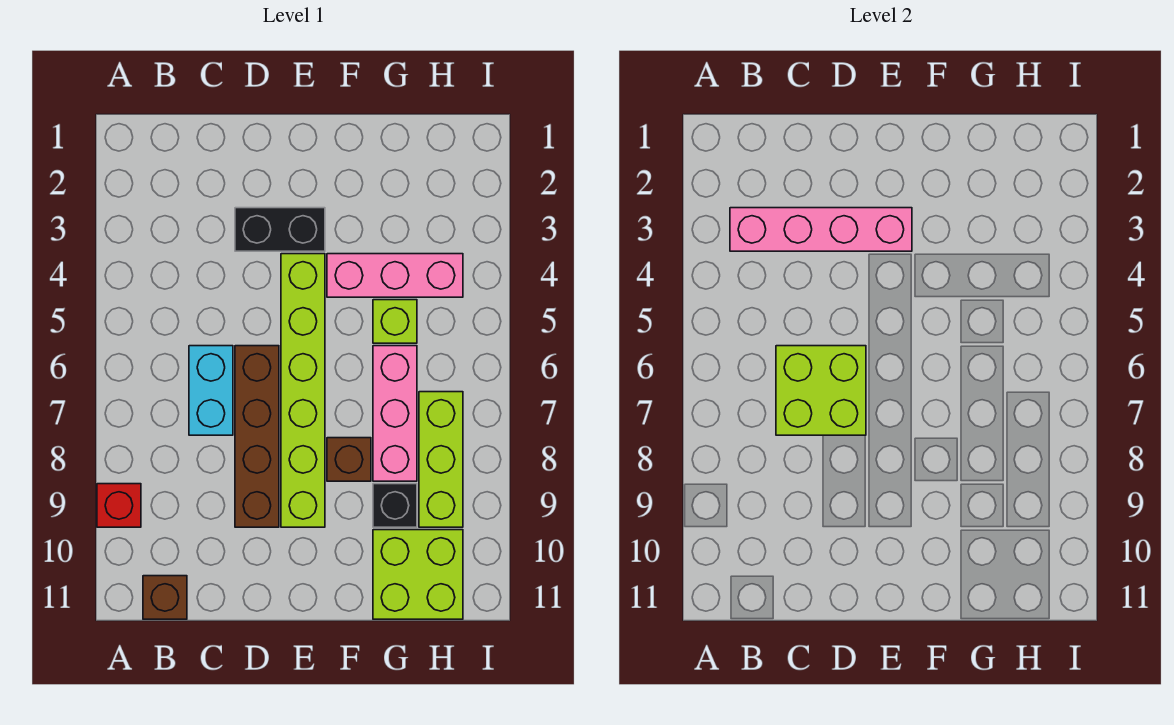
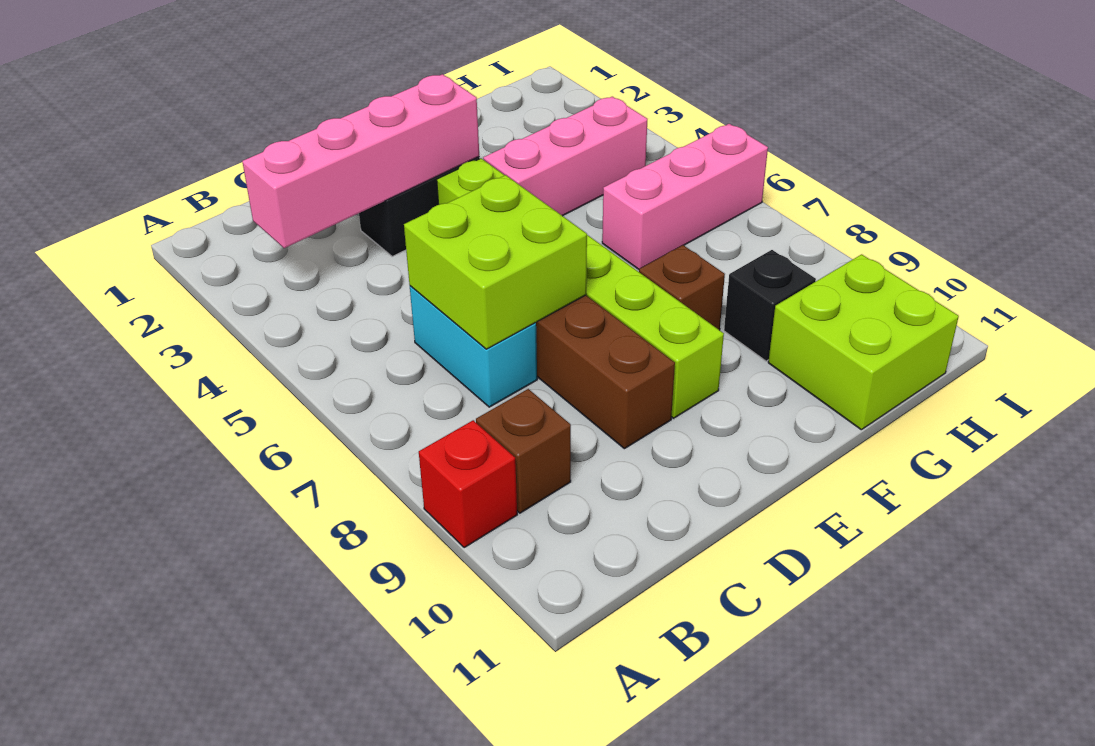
brown brick B11 level 1 -> brown brick B9 level 1
lime brick G5 level 1 -> none
pink brick G6:G8 level 1 -> pink brick G6:I6 level 1
lime brick H7:H9 level 1 -> none

